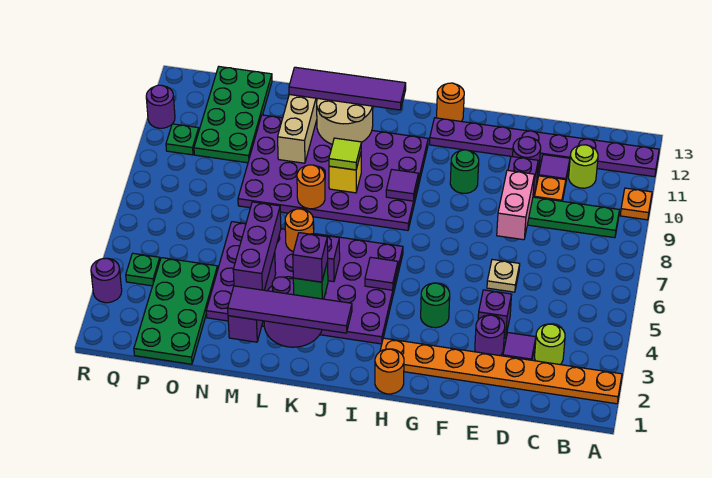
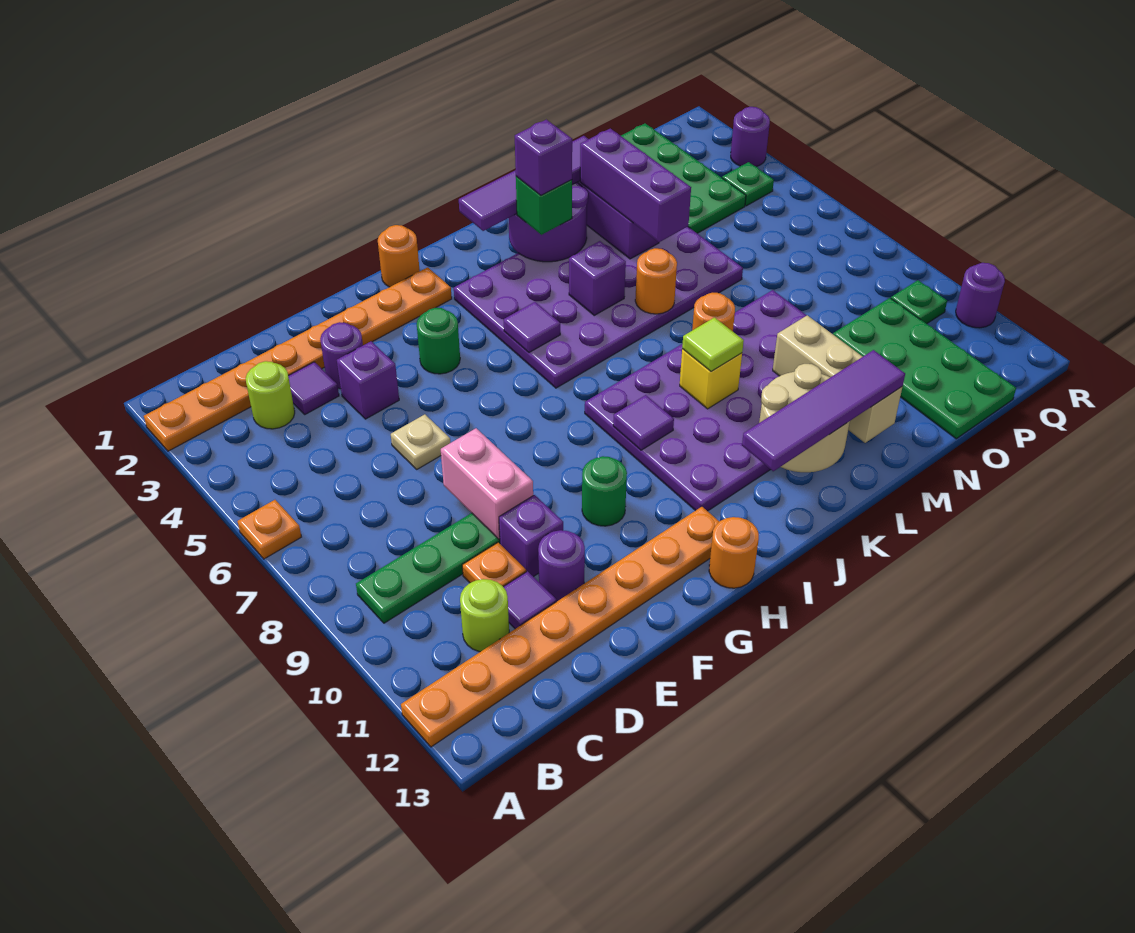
orange plate A10 level 1 -> orange plate A6 level 1
purple plate A12:H12 level 1 -> orange plate A12:H12 level 1

